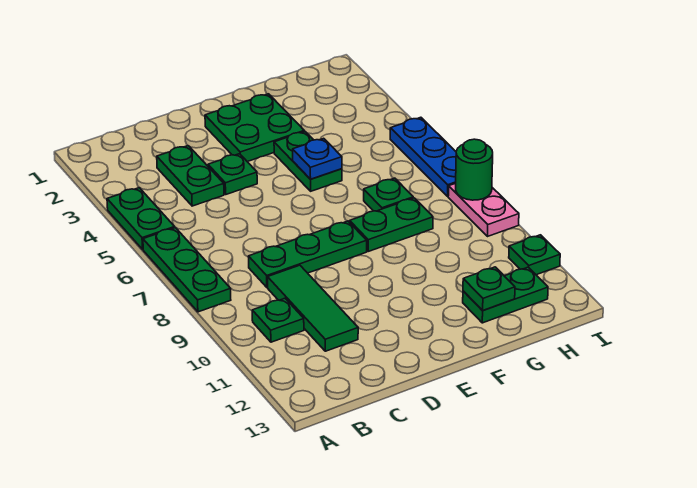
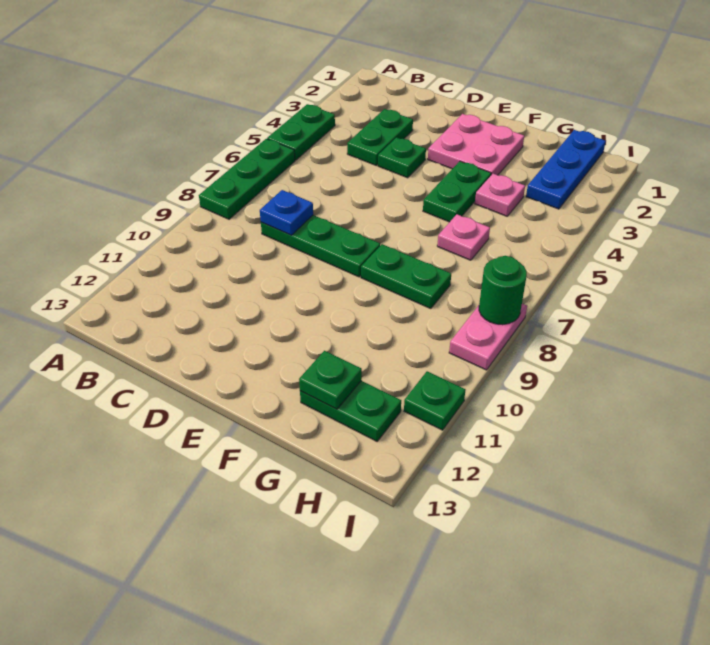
green plate B10 level 1 -> none
green tile C9:C11 level 1 -> none
green plate E2:F3 level 1 -> pink plate E2:F3 level 1
blue plate F5 level 2 -> blue plate C8 level 2
none -> pink plate G4 level 1
none -> pink plate G6 level 1
green plate G7 level 1 -> none
blue plate I5:I7 level 1 -> blue plate H1:H3 level 1

